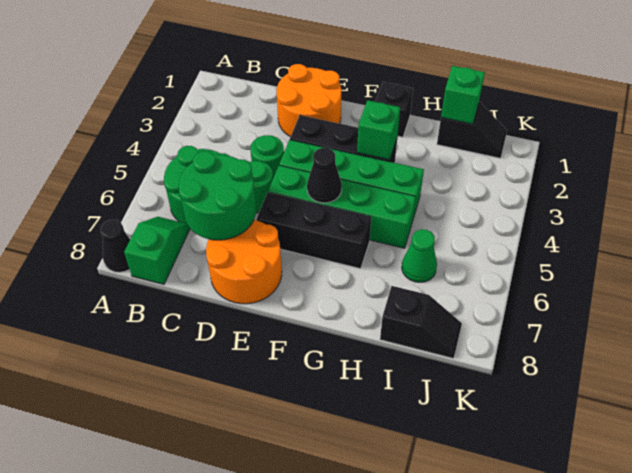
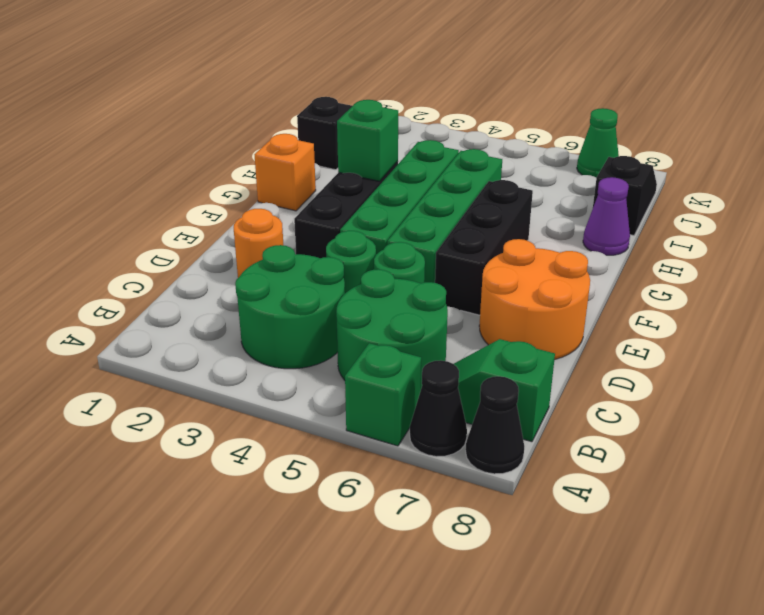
green round brick C6:D7 level 2 -> green round brick B3:C4 level 1
orange round brick D1:E2 level 1 -> orange round brick D2 level 1
black cone F5 level 2 -> black cone A7 level 1
black brick G1 level 1 -> orange brick G1 level 1
none -> purple cone H8 level 1
green brick I1 level 2 -> green brick A6 level 1
green cone I6 level 1 -> green cone K7 level 1

